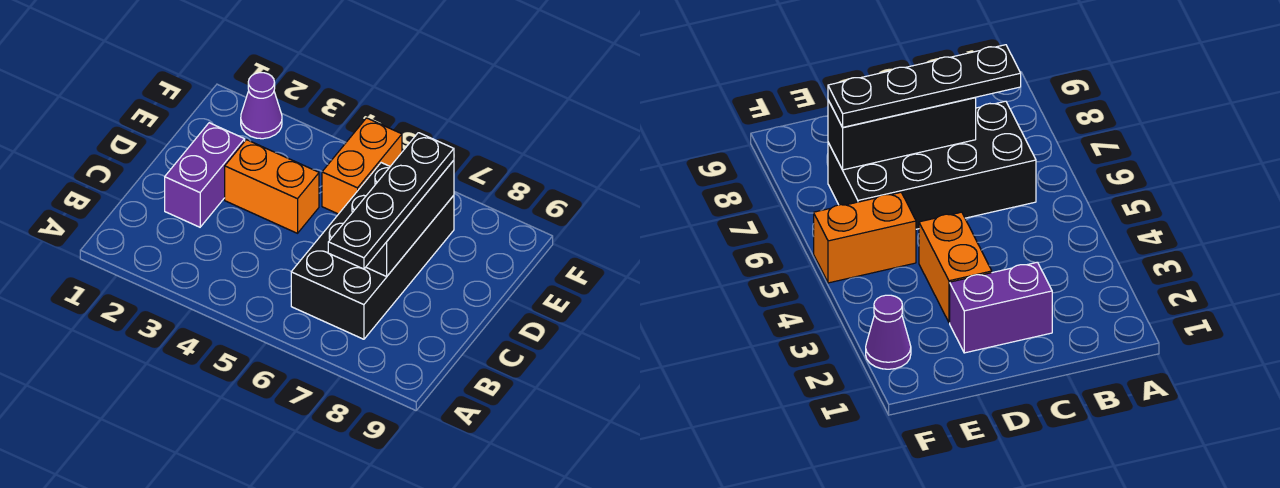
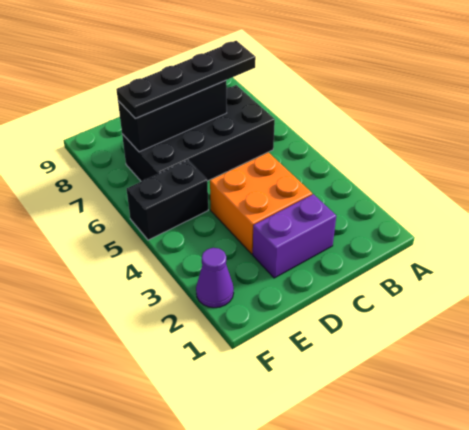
orange brick D3:D4 level 1 -> orange brick C3:D4 level 1
orange brick E5:F5 level 1 -> black brick E5:F5 level 1

